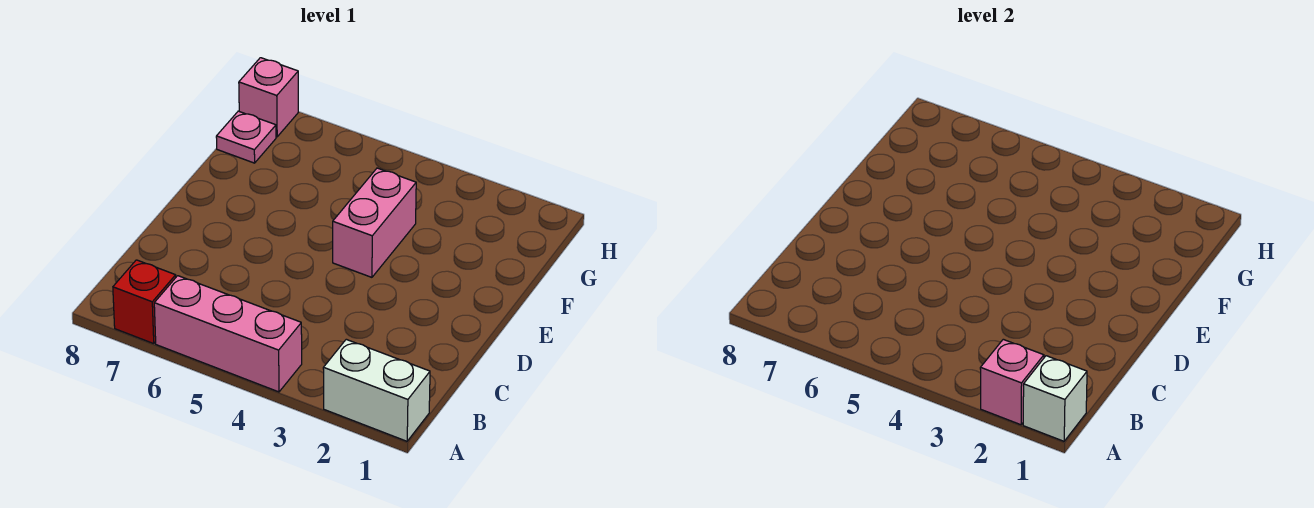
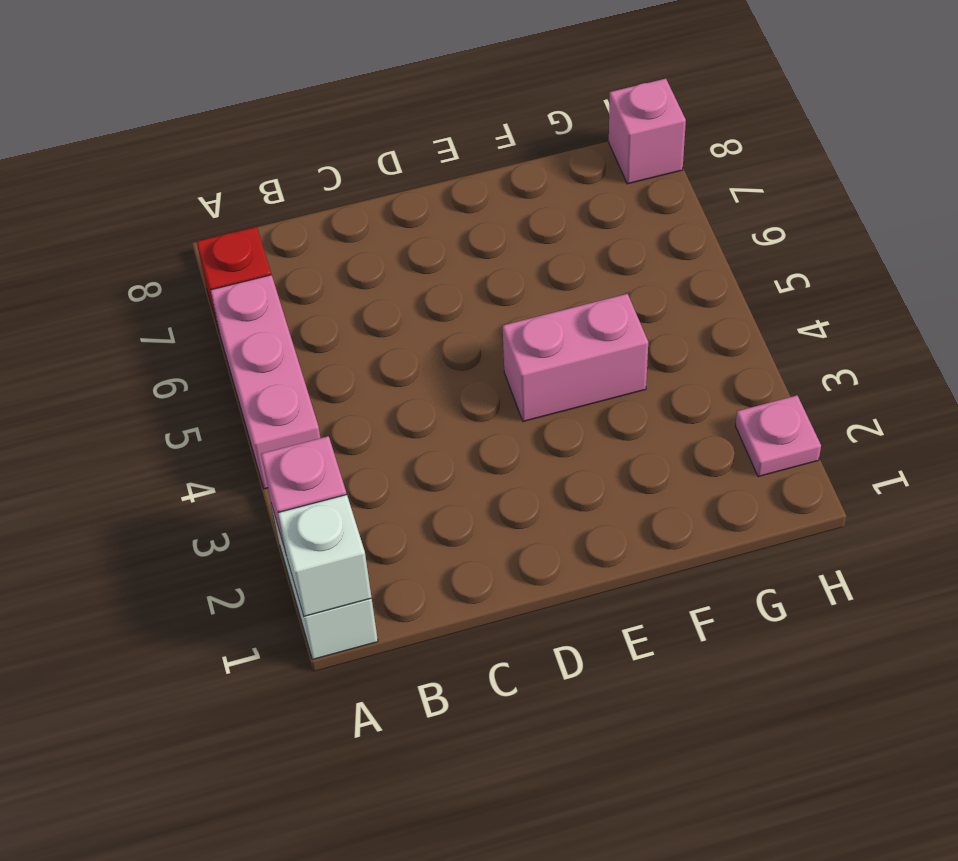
pink plate G8 level 1 -> pink plate H2 level 1

